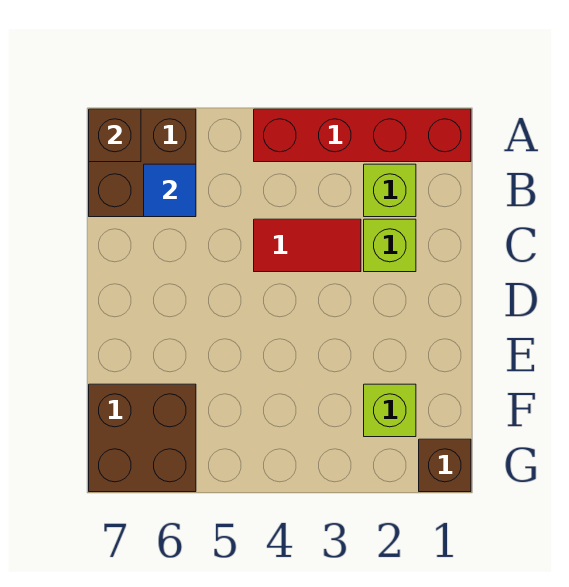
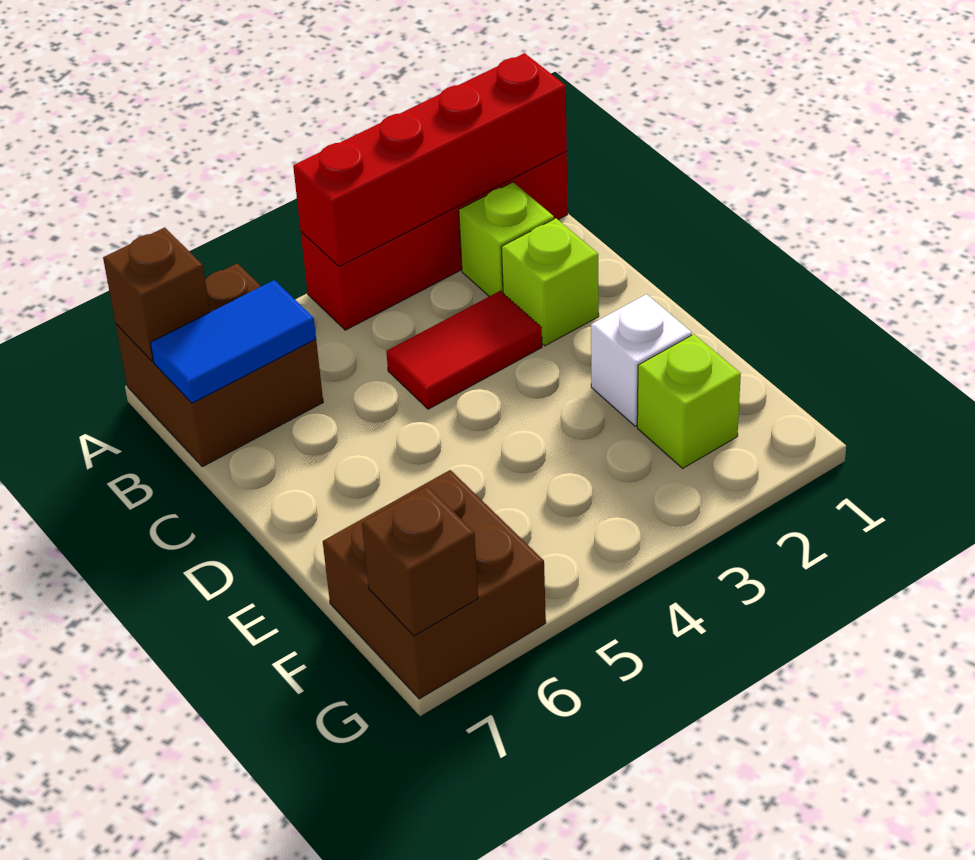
none -> red brick A1:A4 level 2
blue tile B6 level 2 -> blue tile B6:B7 level 2
none -> white brick E2 level 1
brown brick G1 level 1 -> brown brick G7 level 2

